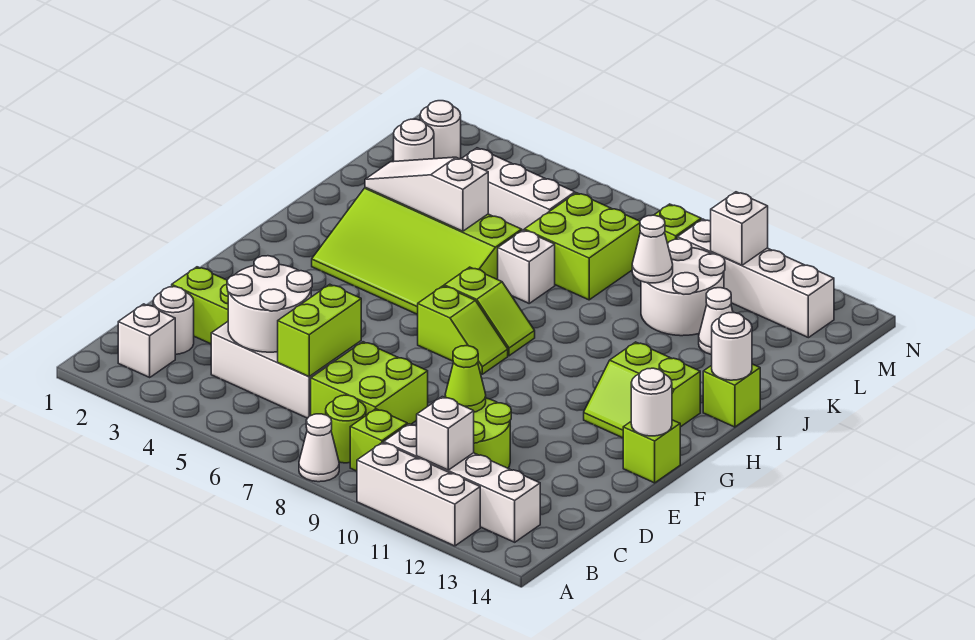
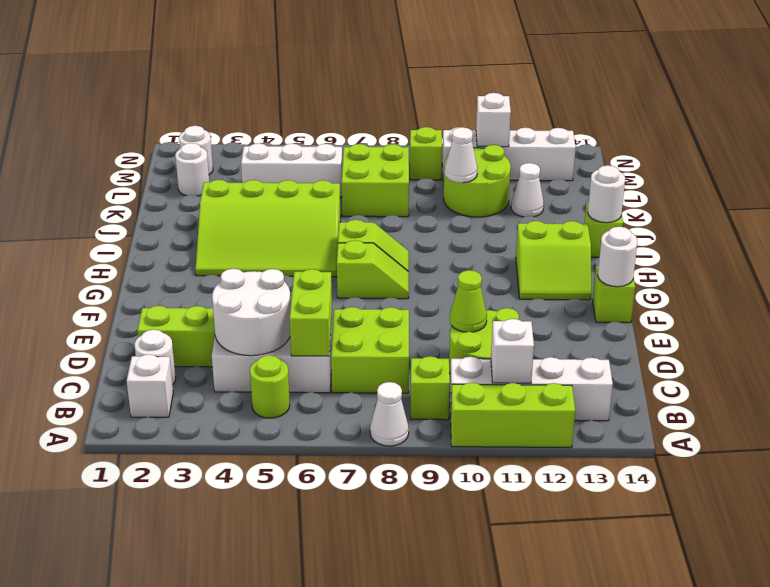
white brick A10:A12 level 1 -> lime brick A10:A12 level 1
lime round brick B8 level 1 -> lime round brick B5 level 1
white slope J3:J5 level 2 top 5 -> none
white brick J7 level 1 -> none
white round brick K10:L11 level 1 -> lime round brick K10:L11 level 1

